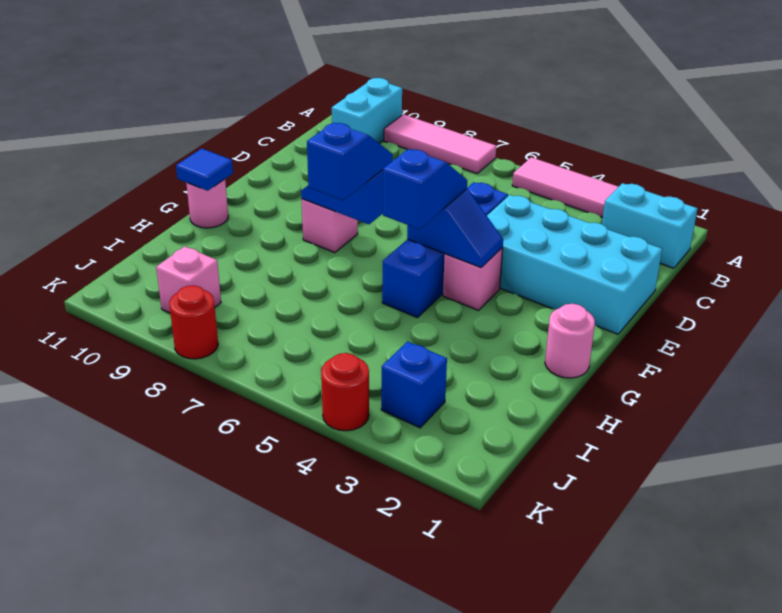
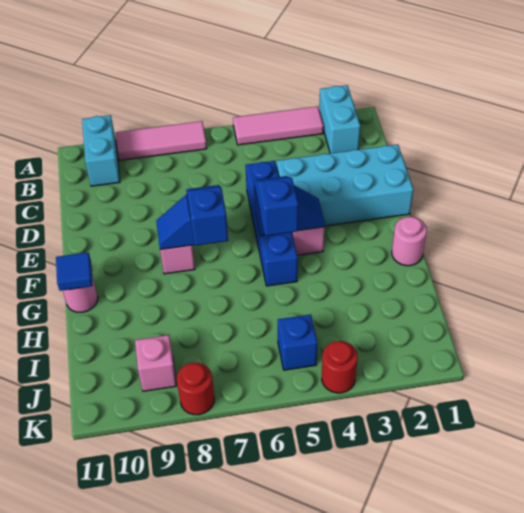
cyan brick B1:B2 level 1 -> cyan brick A2:B2 level 1
blue brick J3 level 1 -> blue brick J5 level 1

